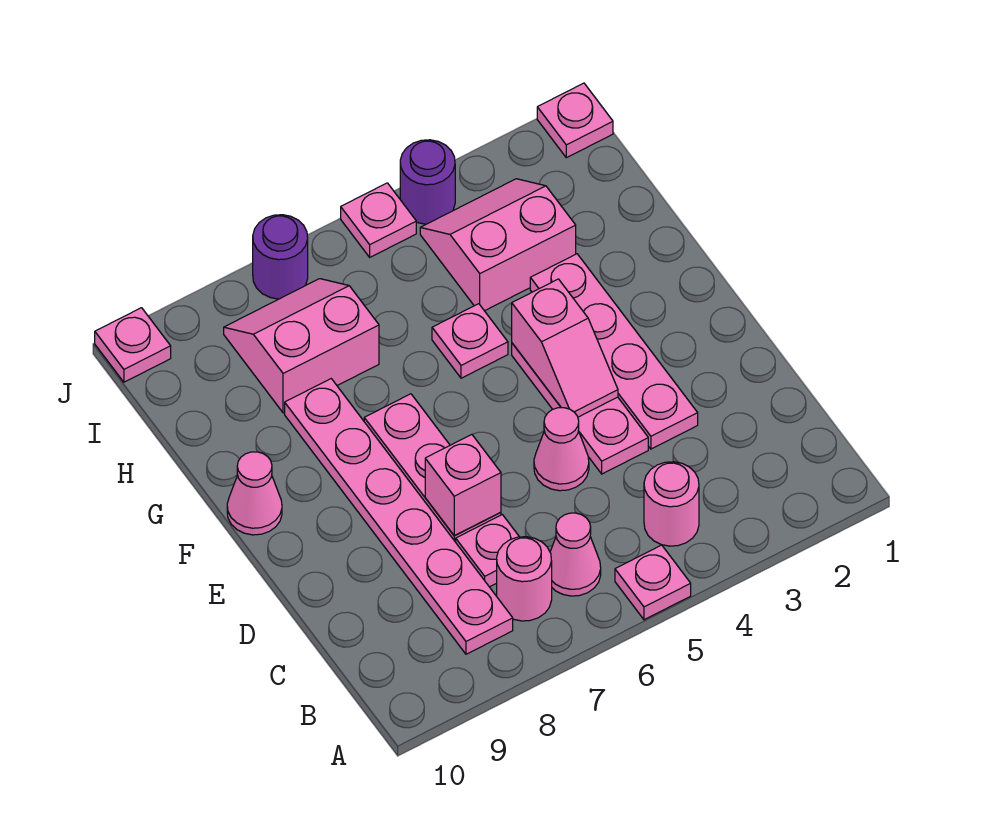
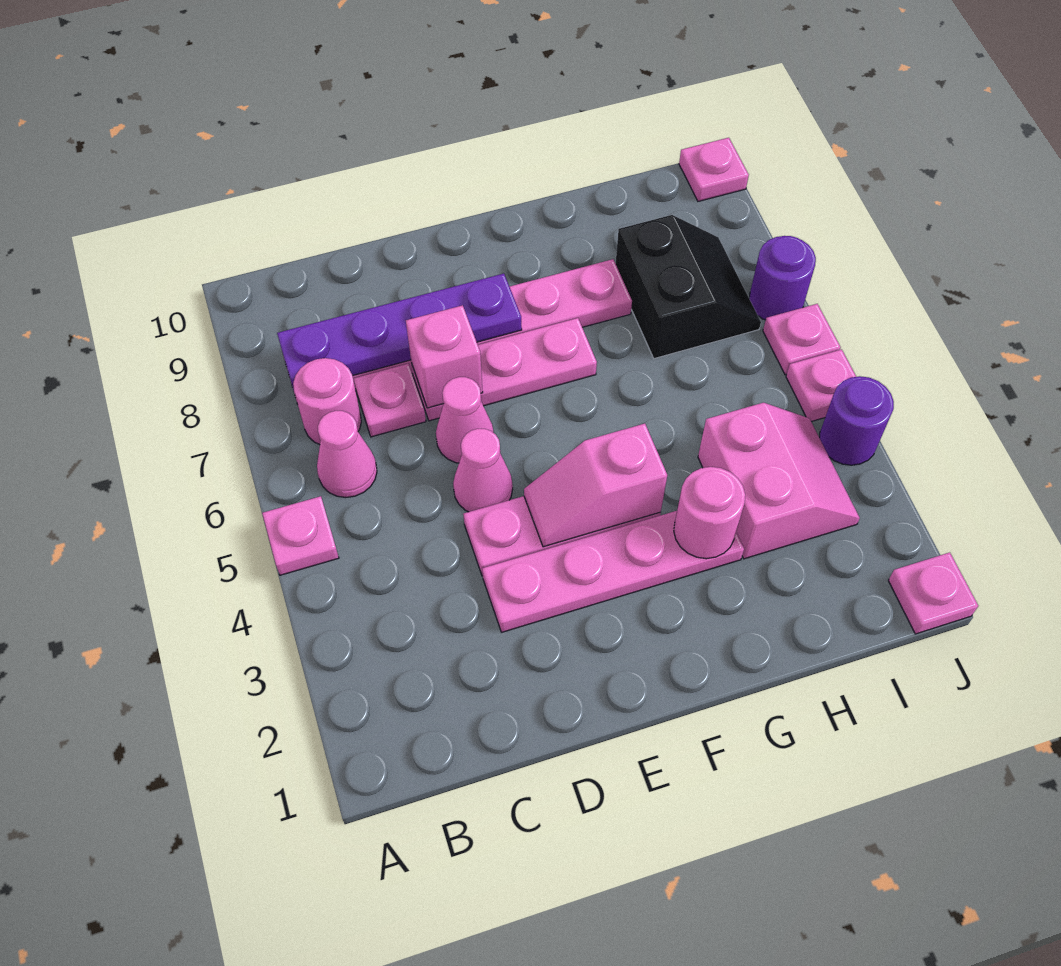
pink round brick B4 level 1 -> pink round brick G3 level 2
none -> purple plate B8:E8 level 2
pink cone F10 level 1 -> pink cone D6 level 1
pink plate G5 level 1 -> pink plate J6 level 1
pink slope H7:I8 level 1 top H -> black slope H7:I8 level 1 top H

